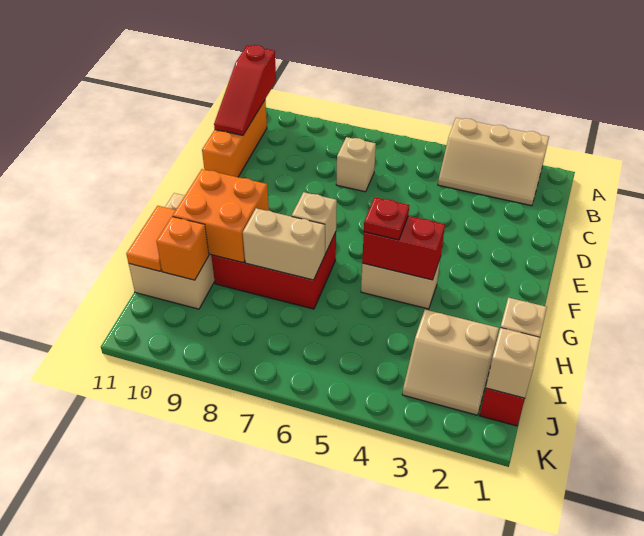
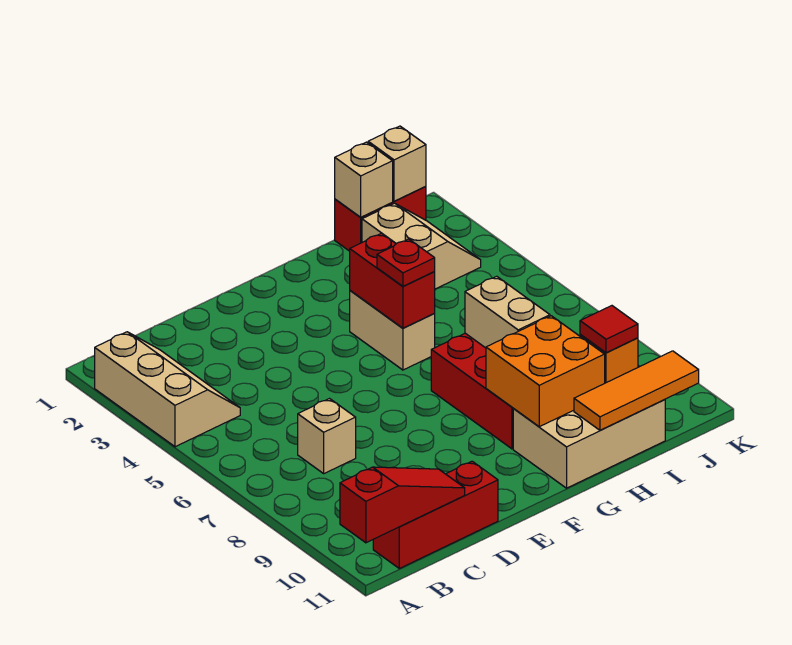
orange brick B11:D11 level 1 -> red brick B11:D11 level 1
tan brick G7 level 2 -> none
orange tile H11:I11 level 2 -> orange tile H11:J11 level 2
none -> red tile I10 level 3

